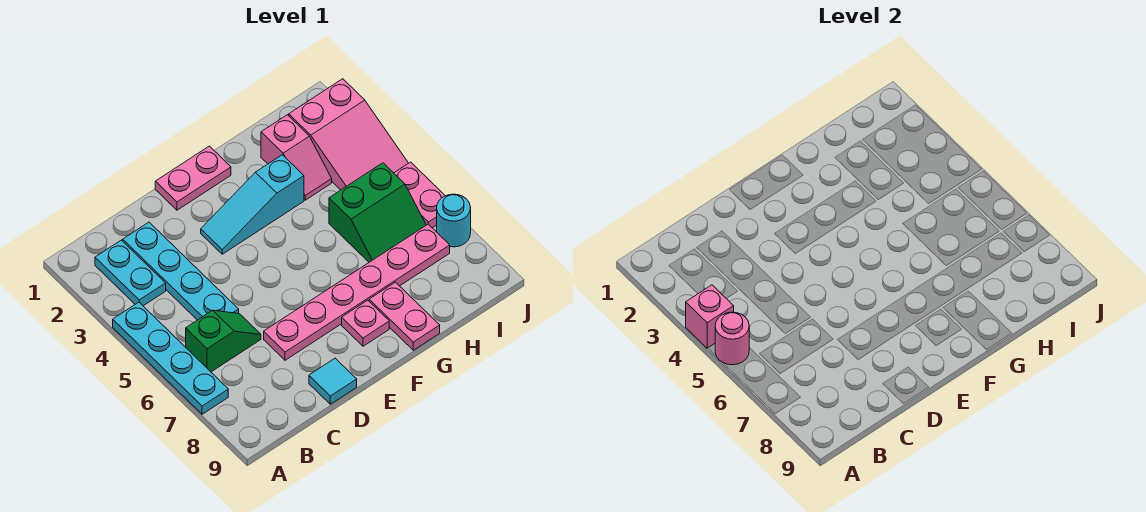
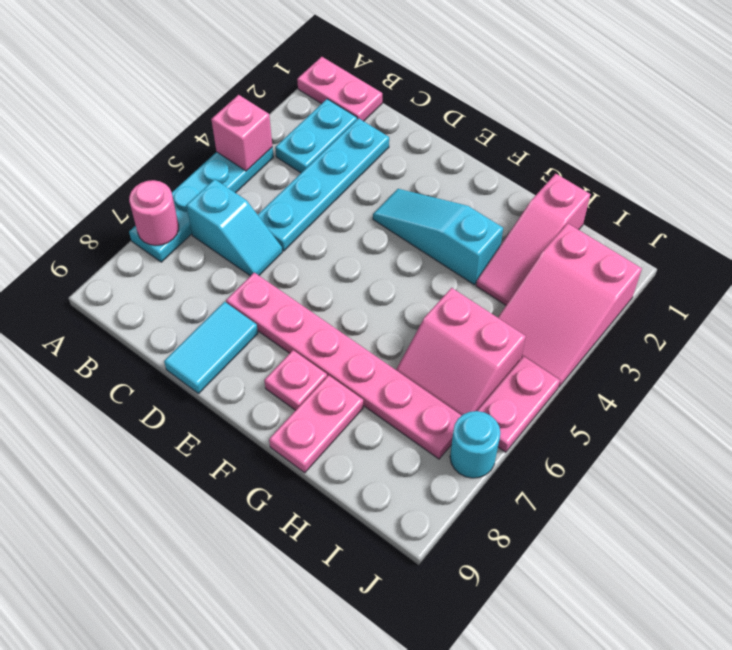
pink round brick A5 level 2 -> pink round brick A7 level 2
green slope B6:C6 level 1 top B -> cyan slope B6:C6 level 1 top B
cyan tile D9 level 1 -> cyan tile D8:D9 level 1
pink plate E1:F1 level 1 -> pink plate A1:B1 level 1
pink slope H2:H3 level 1 top 2 -> pink slope H1:H3 level 1 top 1
green slope H5:I6 level 1 top 5 -> pink slope H5:I6 level 1 top 5

